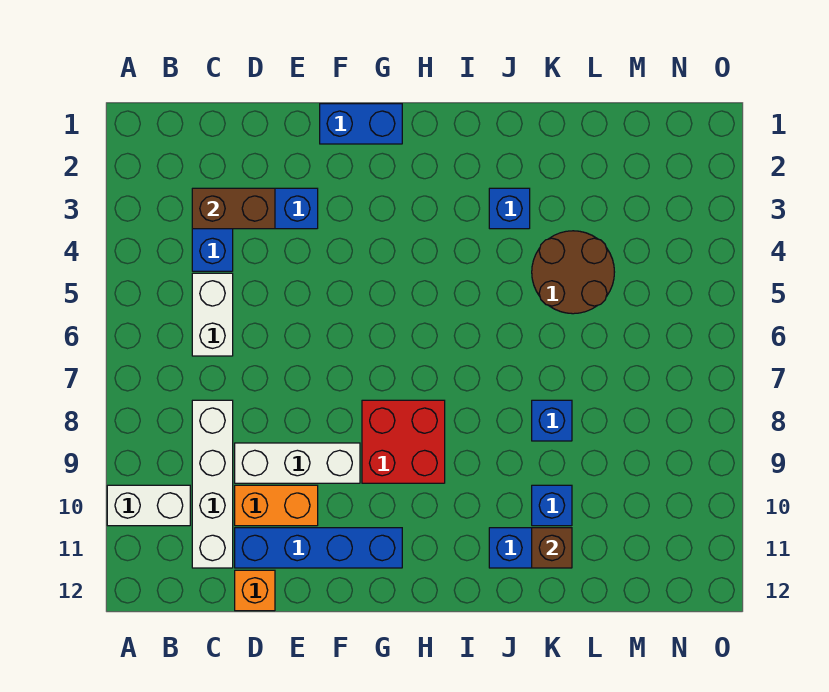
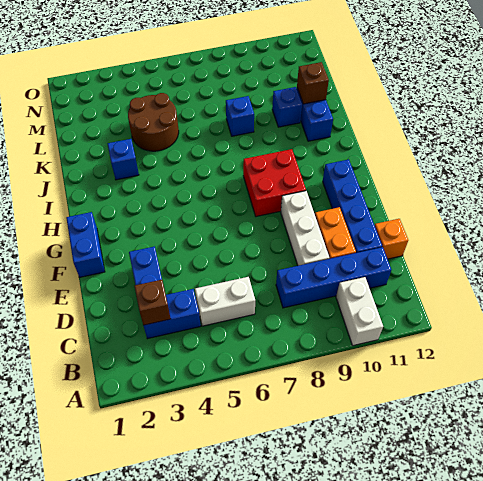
brown brick C3:D3 level 2 -> brown brick C3 level 2
white brick C8:C11 level 1 -> blue brick C8:C11 level 1

